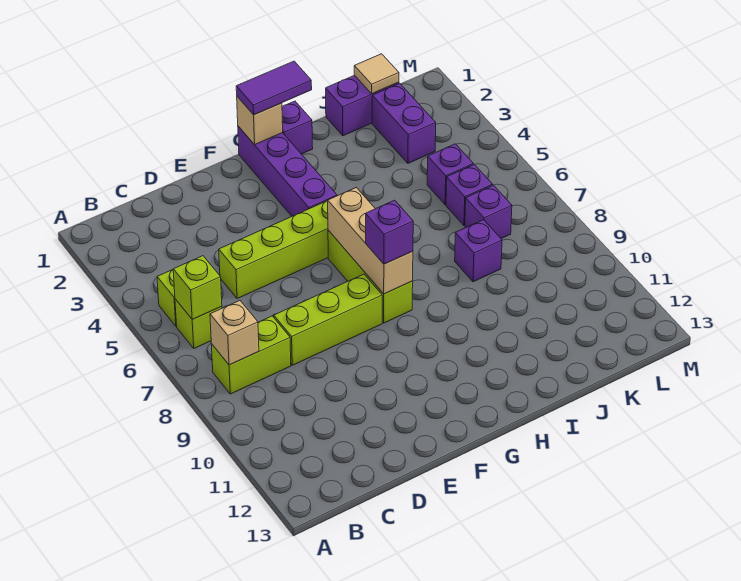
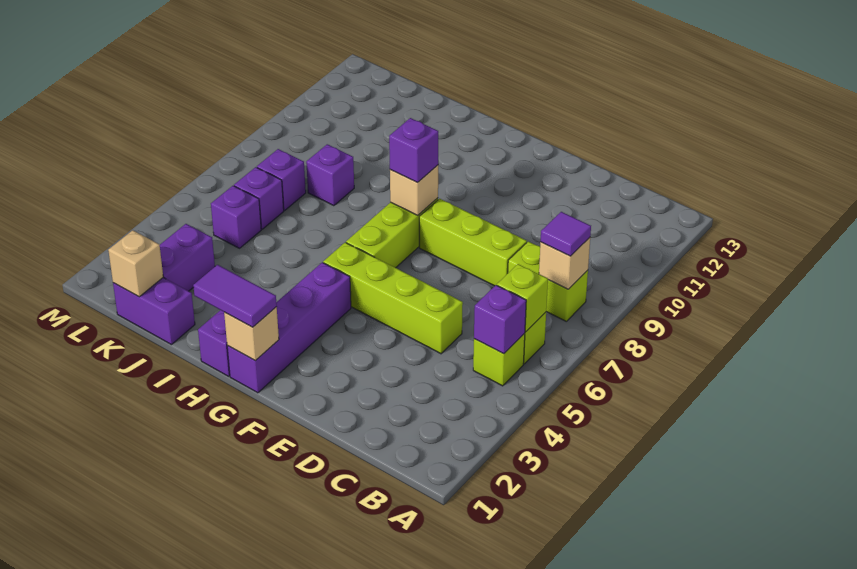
none -> purple brick B5 level 2
none -> purple tile B8 level 3
tan brick G6:G8 level 2 -> tan brick G8 level 2
tan tile K1 level 2 -> tan brick K1 level 2

